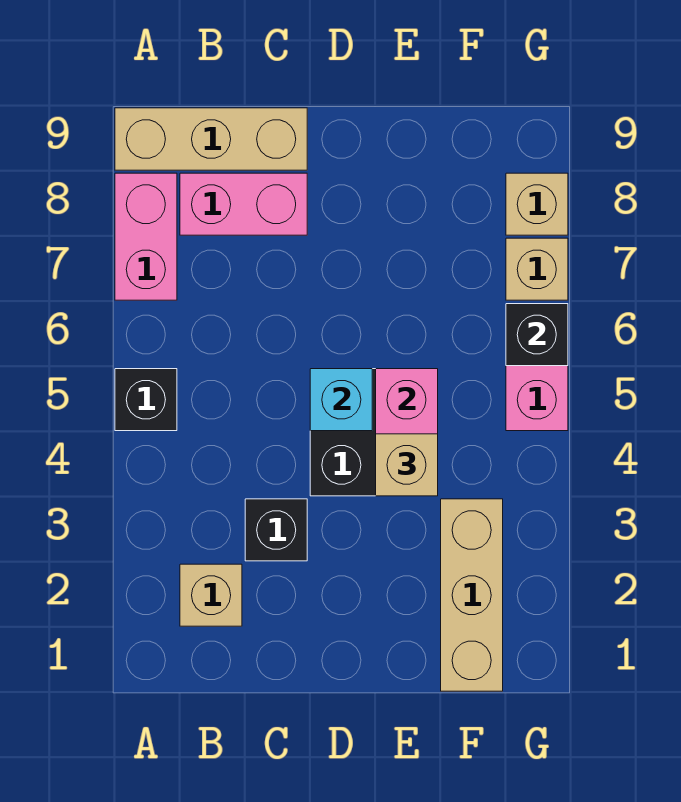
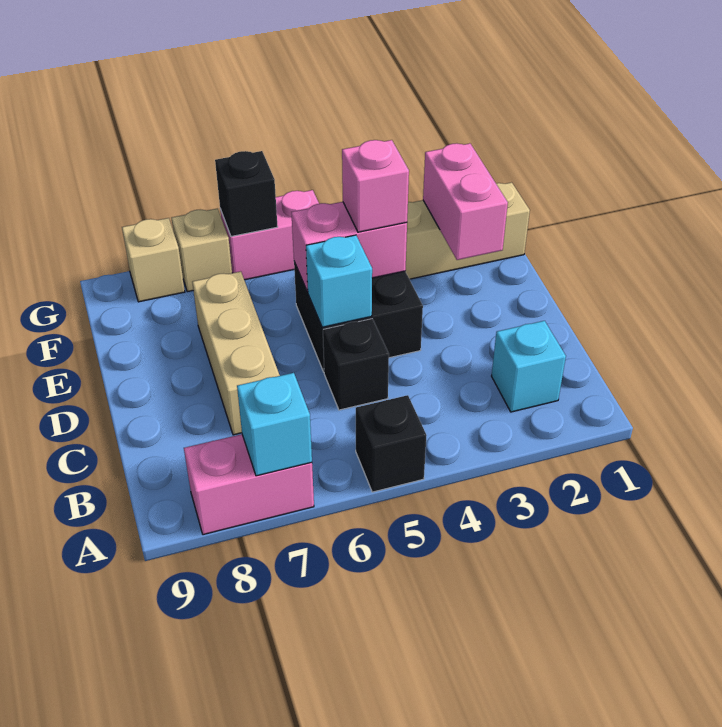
none -> cyan brick A7 level 2
tan brick A9:C9 level 1 -> tan brick C7:E7 level 1
tan brick B2 level 1 -> cyan brick B2 level 1
pink brick B8:C8 level 1 -> pink brick E2:F2 level 2
black brick C3 level 1 -> black brick C5 level 1
tan brick E4 level 3 -> pink brick E4 level 3

